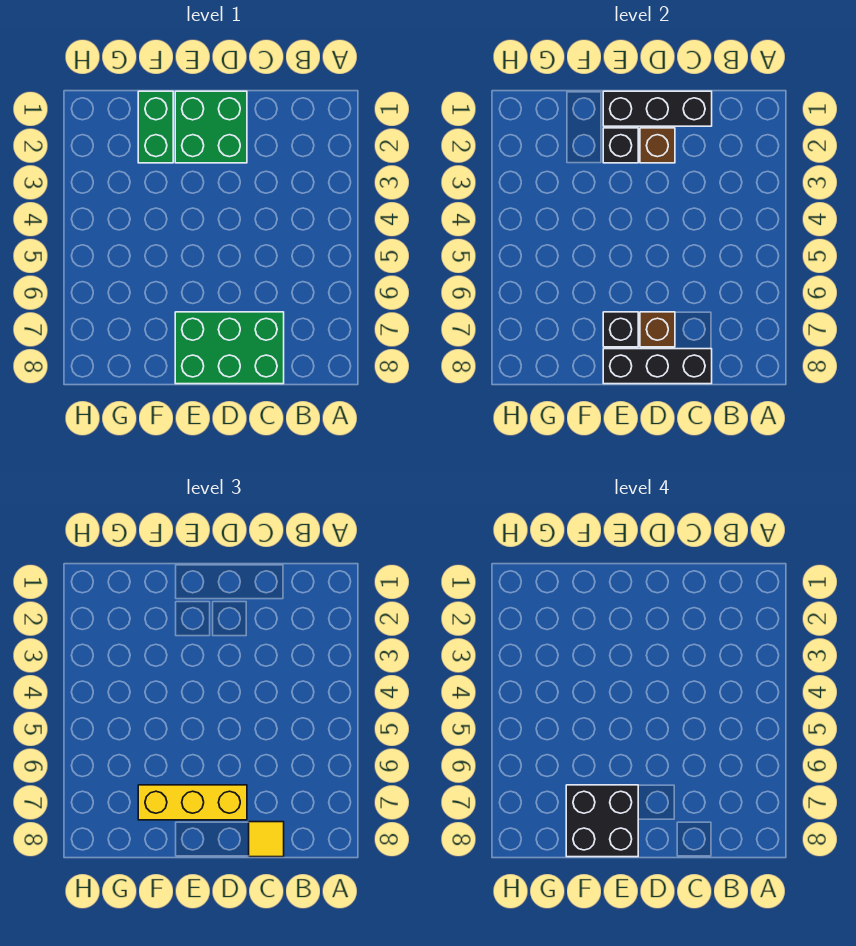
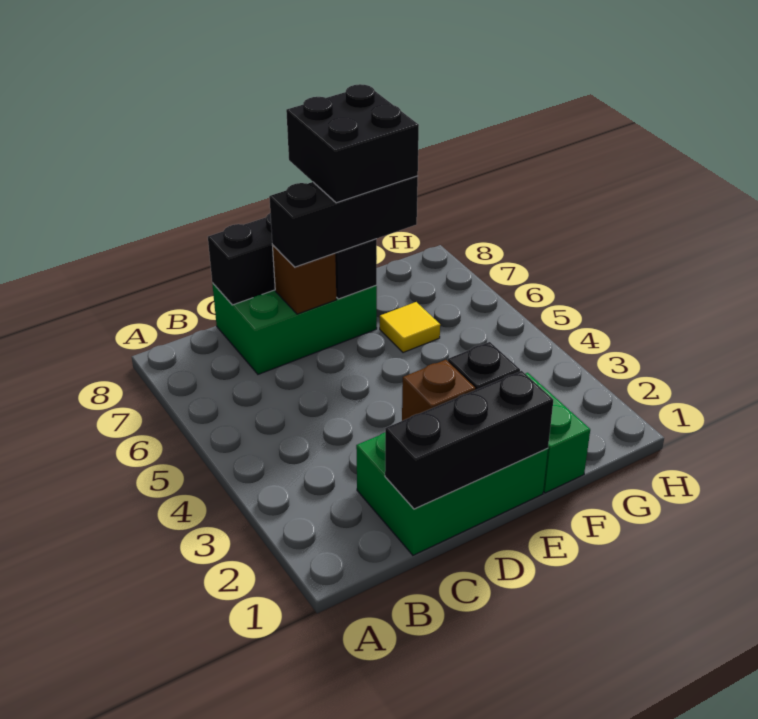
yellow tile C8 level 3 -> yellow tile F6 level 1
green brick D1:E2 level 1 -> green brick C1:E2 level 1
yellow brick D7:F7 level 3 -> black brick D7:F7 level 3

